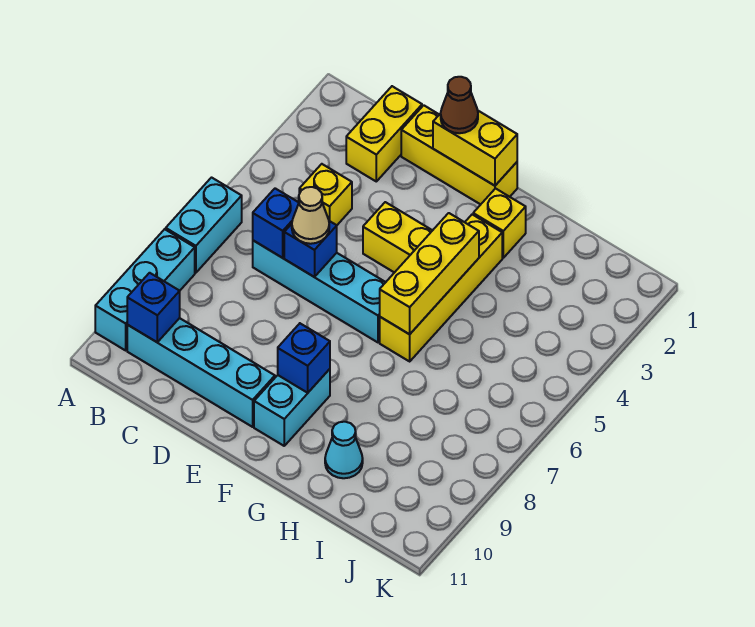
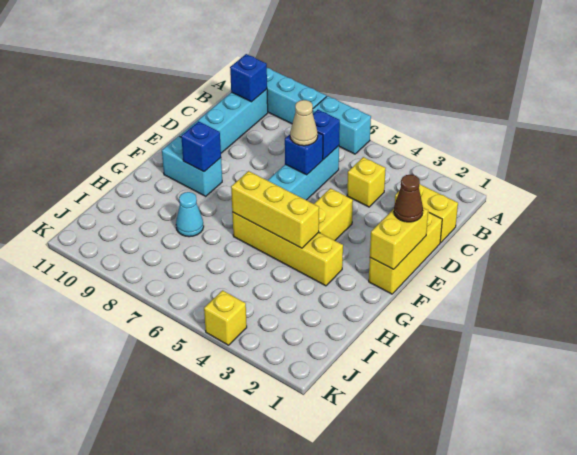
yellow brick G2 level 1 -> yellow brick K4 level 1
cyan cone H10 level 1 -> cyan cone H8 level 1

